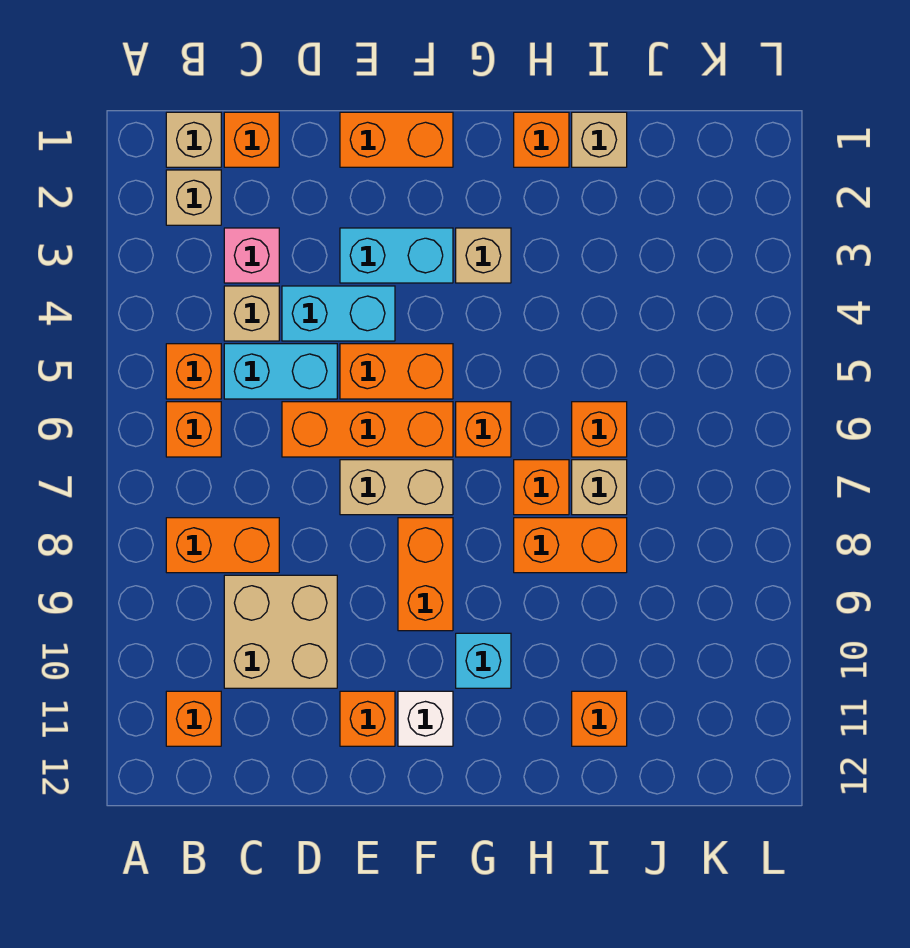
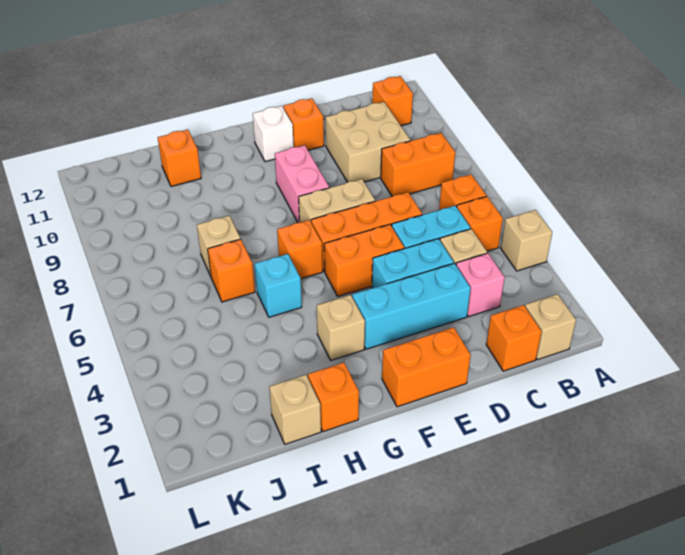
tan brick B2 level 1 -> tan brick A4 level 1
cyan brick E3:F3 level 1 -> cyan brick D3:F3 level 1
orange brick F8:F9 level 1 -> pink brick F8:F9 level 1
cyan brick G10 level 1 -> cyan brick H5 level 1
orange brick H7 level 1 -> none
orange brick H8:I8 level 1 -> none

